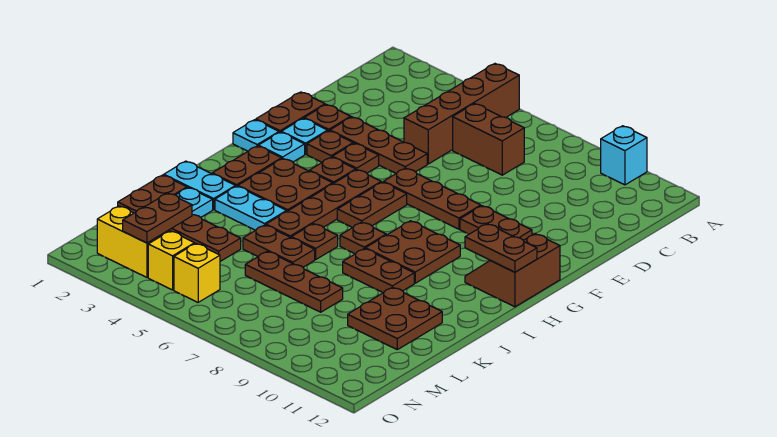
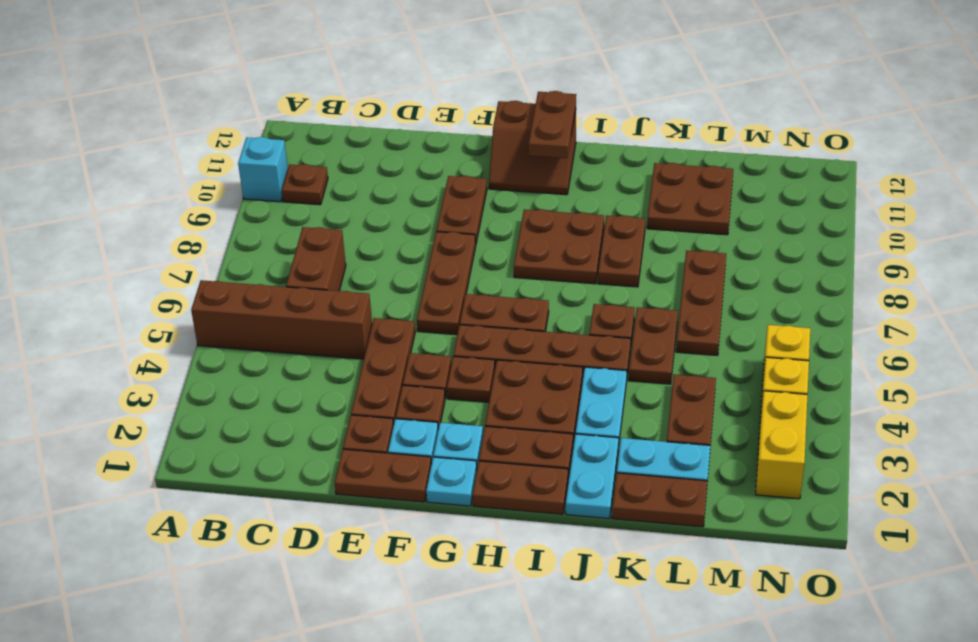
brown plate I7 level 1 -> brown plate B10 level 1
brown plate M3:N3 level 2 -> brown plate H1:I1 level 1

